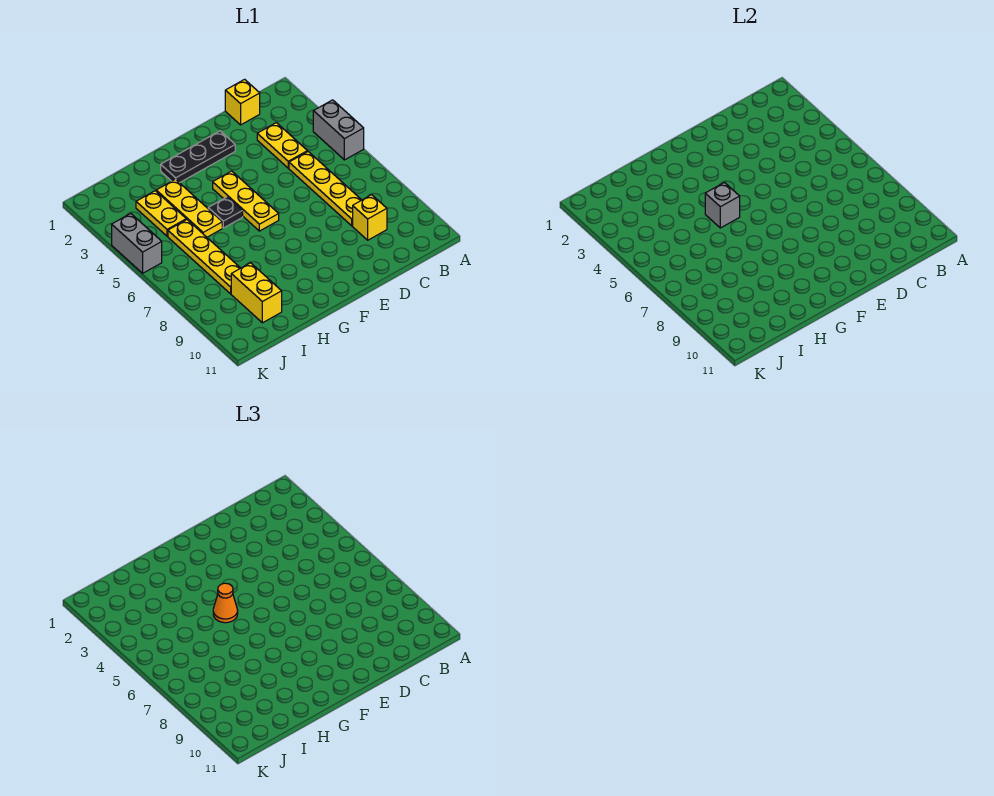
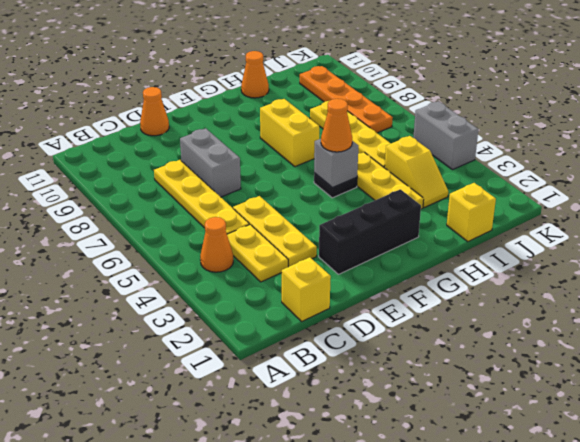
grey brick A4:A5 level 1 -> grey brick D7:D8 level 1
none -> orange cone B4 level 1
yellow brick C9 level 1 -> yellow brick I1 level 1
none -> orange cone D11 level 1
black plate E2:G2 level 1 -> black brick E2:G2 level 1
yellow plate F4:F6 level 1 -> yellow plate D3:D5 level 1
none -> orange cone H11 level 1
yellow plate I3:I4 level 1 -> yellow slope I3:I4 level 1 top 4
yellow brick I9:I10 level 1 -> yellow brick G7:G8 level 1
none -> orange plate J7:J10 level 1

